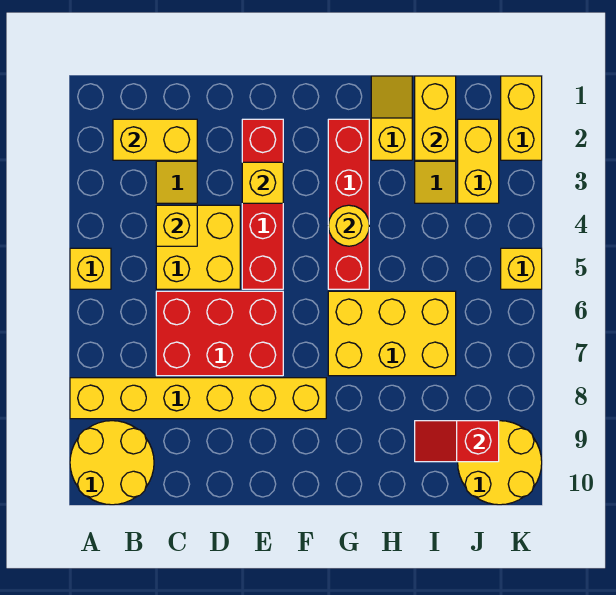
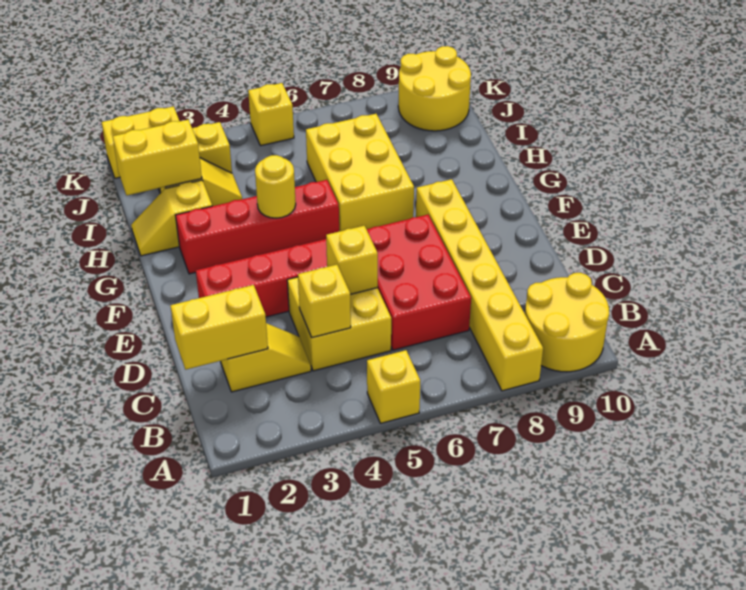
yellow brick B2:C2 level 2 -> yellow brick C1:C2 level 2
yellow brick E3 level 2 -> yellow brick D5 level 2
red slope I9:J9 level 2 top J -> none

